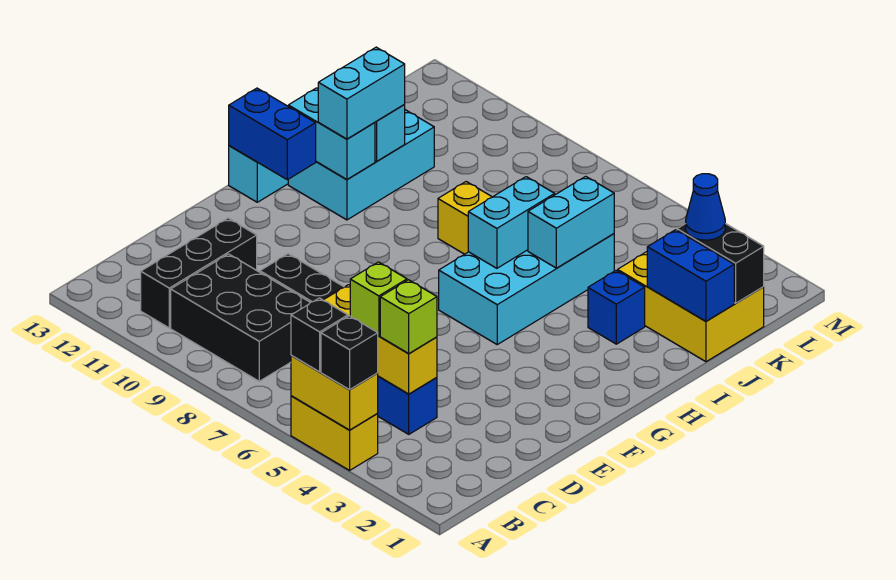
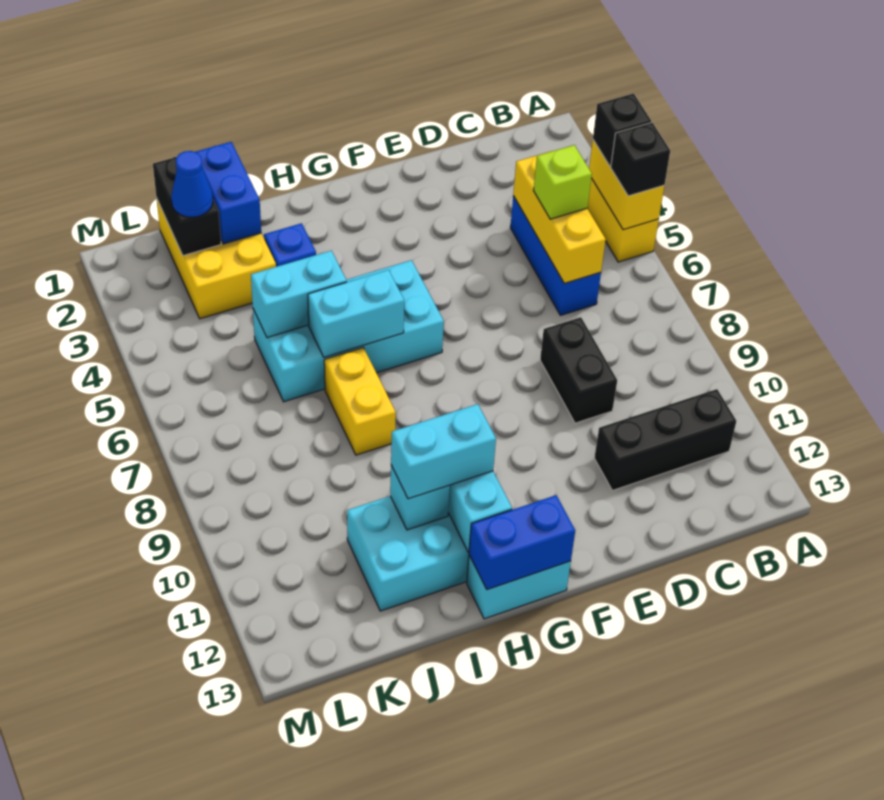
black brick B8:C10 level 1 -> none
lime brick C4 level 3 -> none
blue brick G12:G13 level 2 -> blue brick G13:H13 level 2

